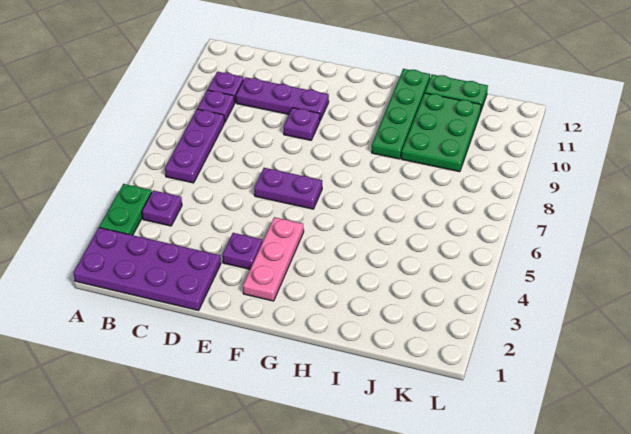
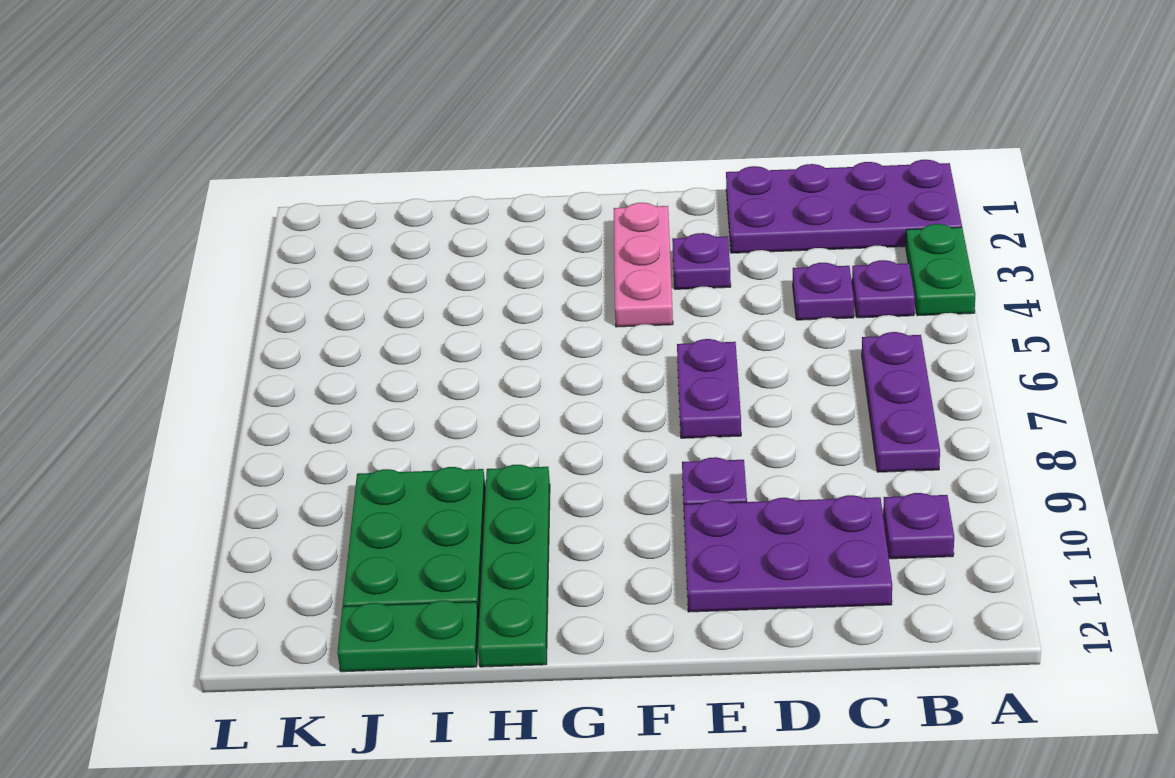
purple plate B9 level 1 -> purple plate C4 level 1
purple plate C10:E10 level 1 -> purple plate C10:E11 level 1
purple plate E6:F6 level 1 -> purple plate E6:E7 level 1

